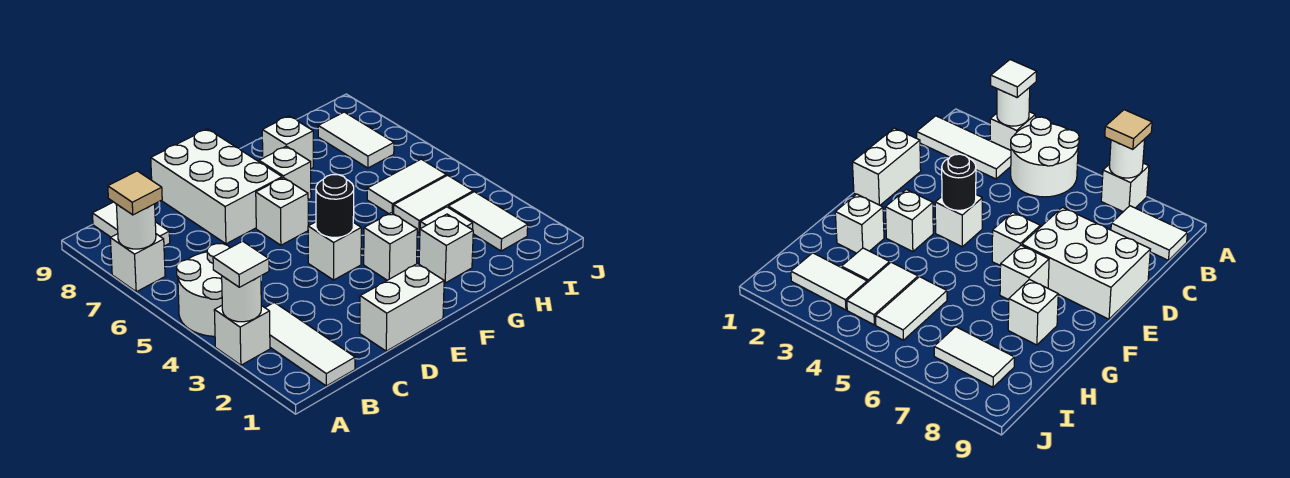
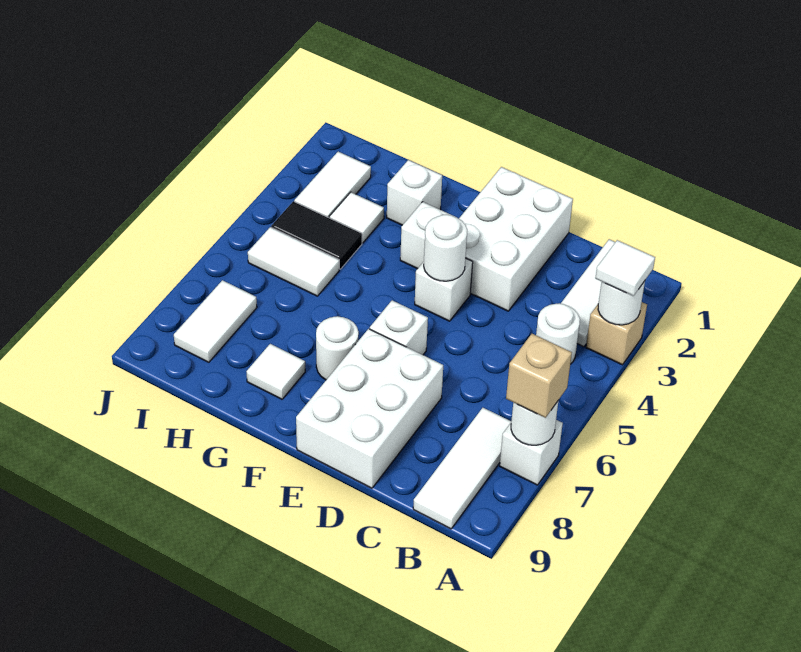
white brick A3 level 1 -> tan brick A3 level 1
white round brick A4:B5 level 1 -> white round brick B4 level 1
tan tile A7 level 3 -> tan brick A7 level 3
white tile B8:B9 level 1 -> white tile B7:B9 level 1
white brick D1:E1 level 1 -> white brick D1:E3 level 1
black round brick E4 level 2 -> white round brick E4 level 2
white brick F7 level 1 -> white round brick F7 level 1
white brick G8 level 1 -> white tile G8 level 1
white tile H4:I4 level 1 -> black tile H4:I4 level 1

